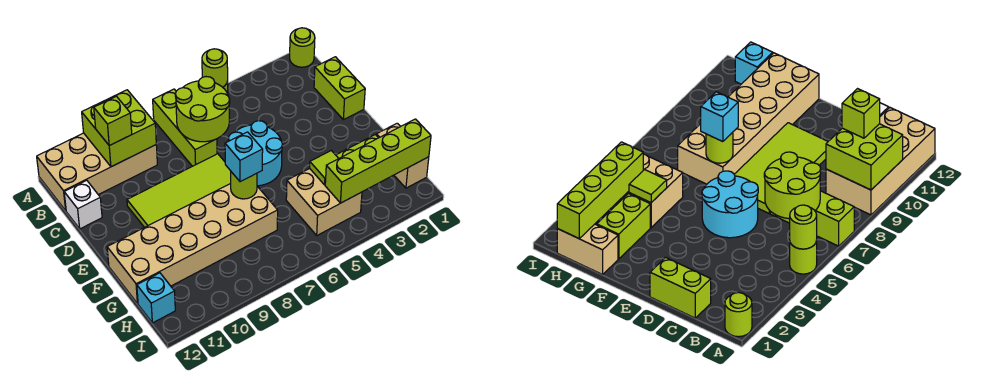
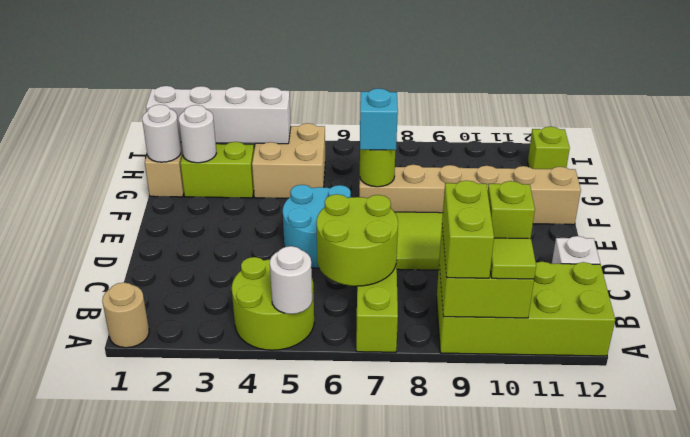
lime round brick A1 level 1 -> tan round brick A1 level 1
lime round brick A5 level 1 -> lime round brick A4:B5 level 1
lime round brick A5 level 2 -> white round brick A5 level 2
tan brick A9:B12 level 1 -> lime brick A9:B12 level 1
lime brick C1:D1 level 1 -> lime brick A9:B9 level 3
tan brick F7:G12 level 1 -> tan brick F7:F12 level 1
none -> white round brick G1 level 2
none -> white round brick G2 level 2
lime tile G4 level 2 -> lime tile A10 level 3
lime brick H1:H4 level 2 -> white brick H1:H4 level 2
cyan brick H12 level 1 -> lime brick H12 level 1

